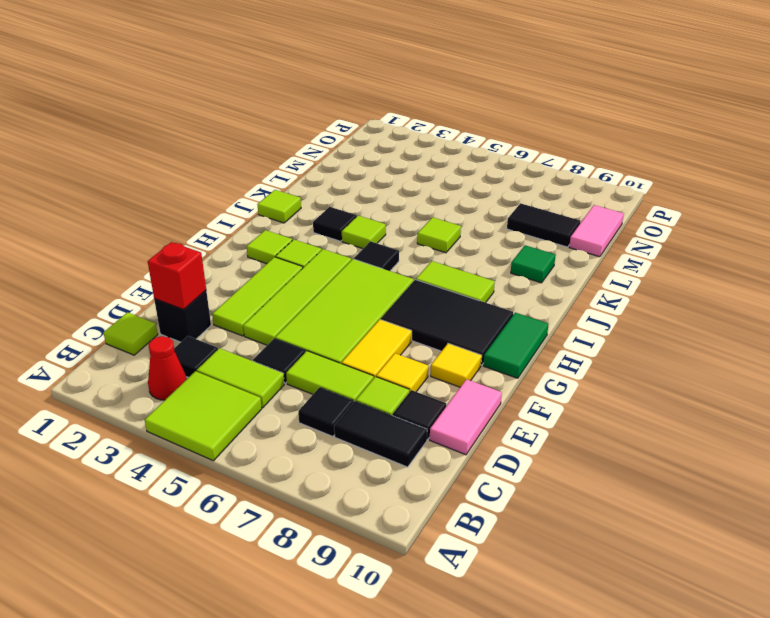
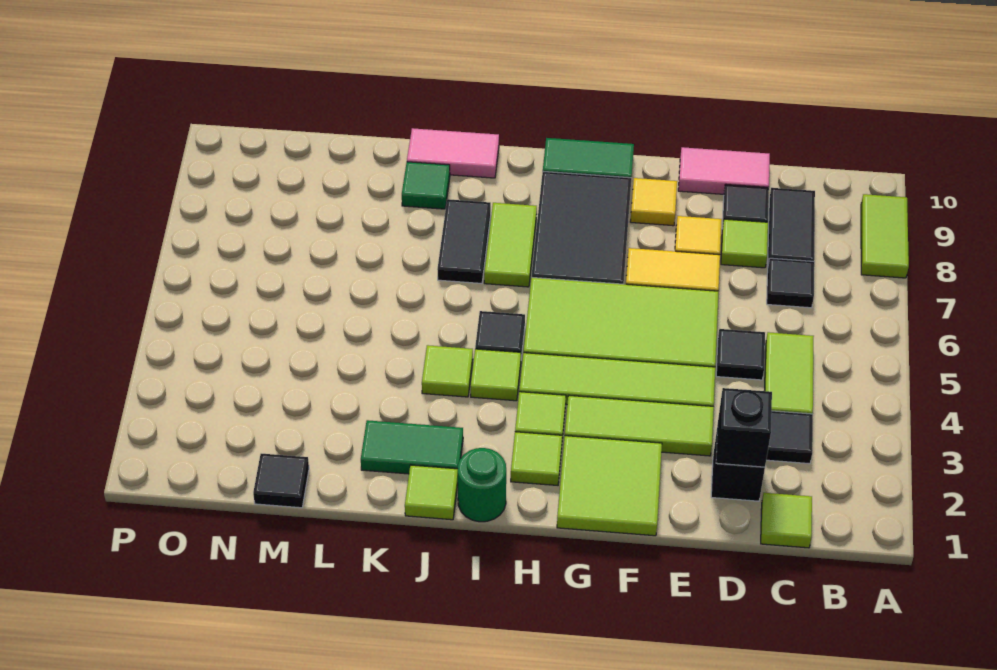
lime tile A4:B5 level 1 -> lime tile F1:G2 level 1
red cone B3 level 1 -> none
red brick D2 level 2 -> black brick D2 level 2
lime tile D6:D7 level 1 -> lime tile A8:A9 level 1
none -> green round brick I1 level 1
none -> green tile J2:K2 level 1
black tile J3 level 1 -> black tile M1 level 1
lime tile K6 level 1 -> lime tile I4 level 1
black tile M8:M9 level 1 -> black tile J7:J8 level 1
pink tile M10:N10 level 1 -> pink tile J10:K10 level 1

